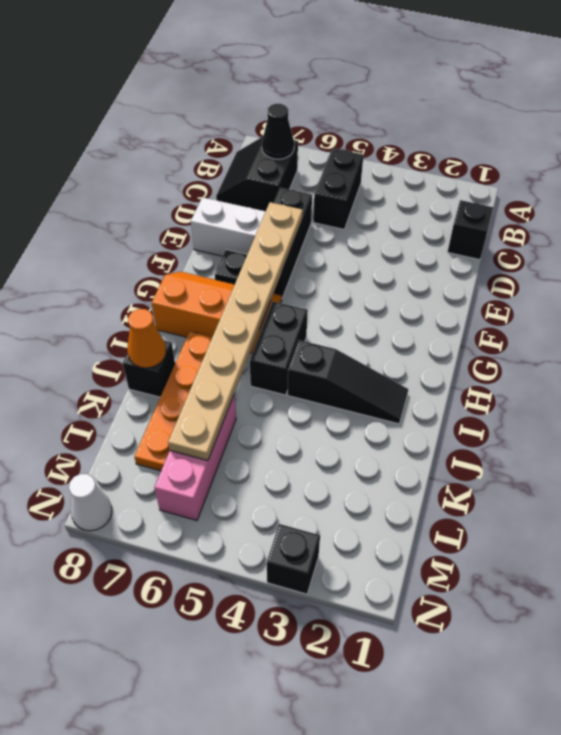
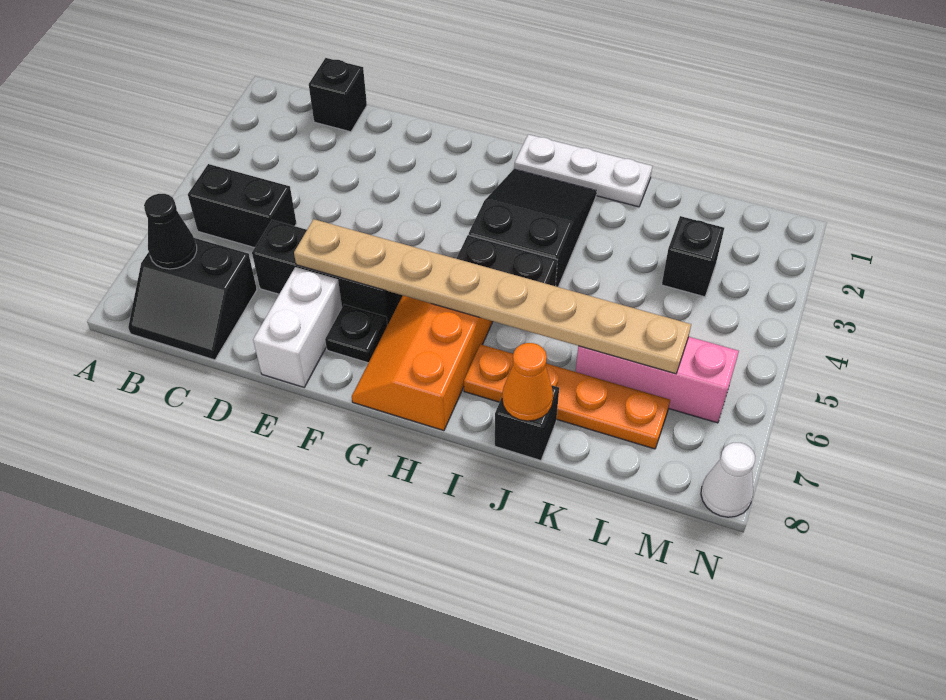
none -> white plate H1:J1 level 1
black slope I2:I4 level 1 top 4 -> black slope H2:I4 level 1 top 4
black brick N3 level 1 -> black brick L3 level 1

